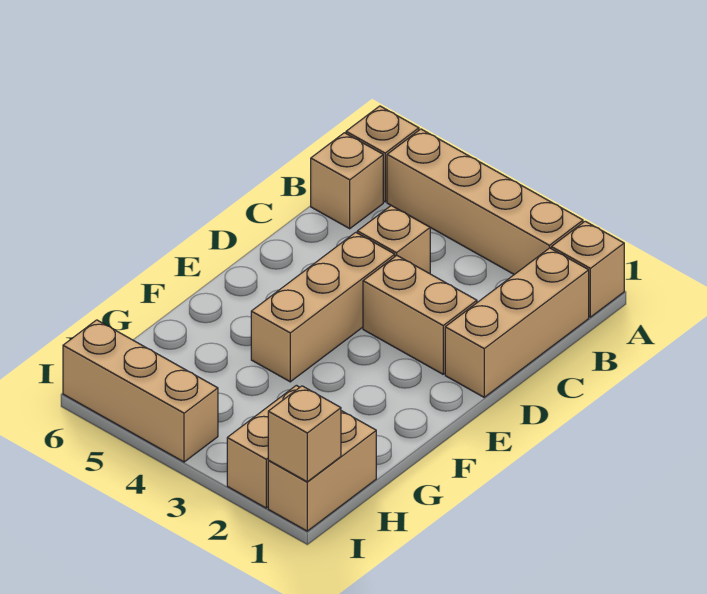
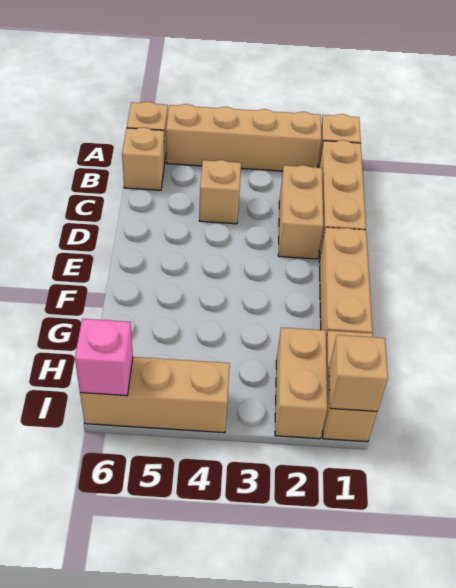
tan brick D2:D3 level 1 -> tan brick C2:D2 level 1
tan brick D4:F4 level 1 -> tan brick E1:G1 level 1
none -> pink brick I6 level 2

